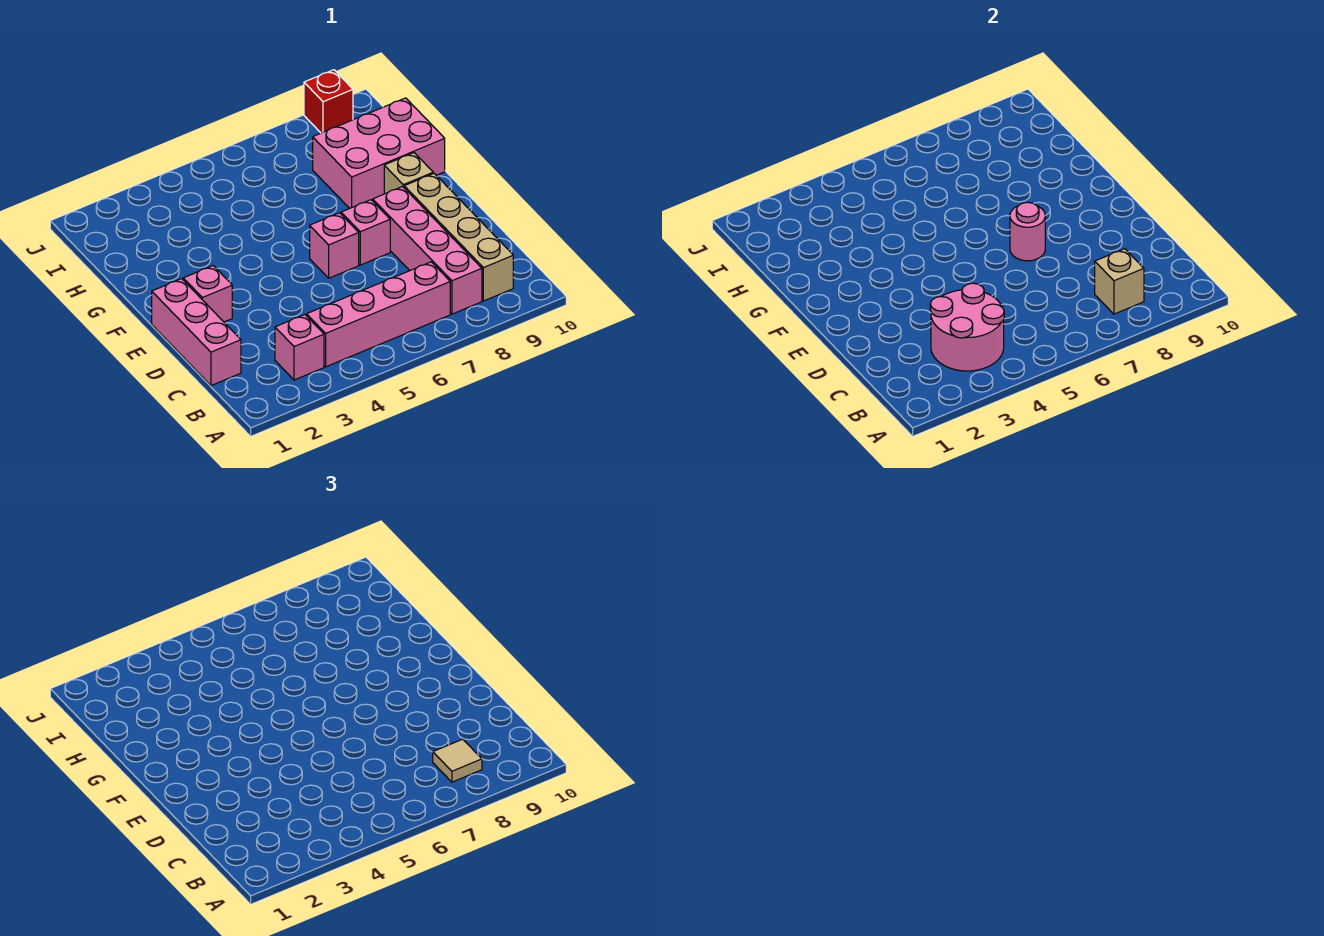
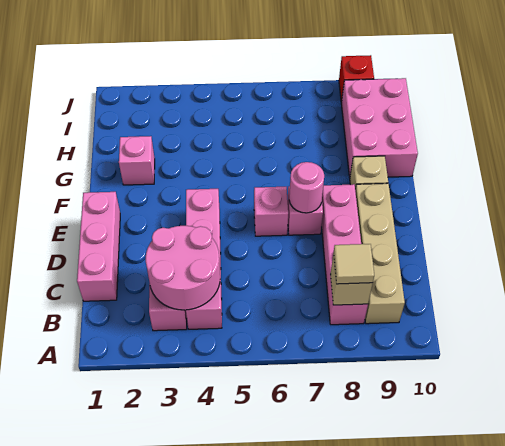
pink brick B4:B7 level 1 -> pink brick B4:E4 level 1
pink brick E2 level 1 -> pink brick G2 level 1
pink brick G8:H10 level 1 -> pink brick G9:I10 level 1

